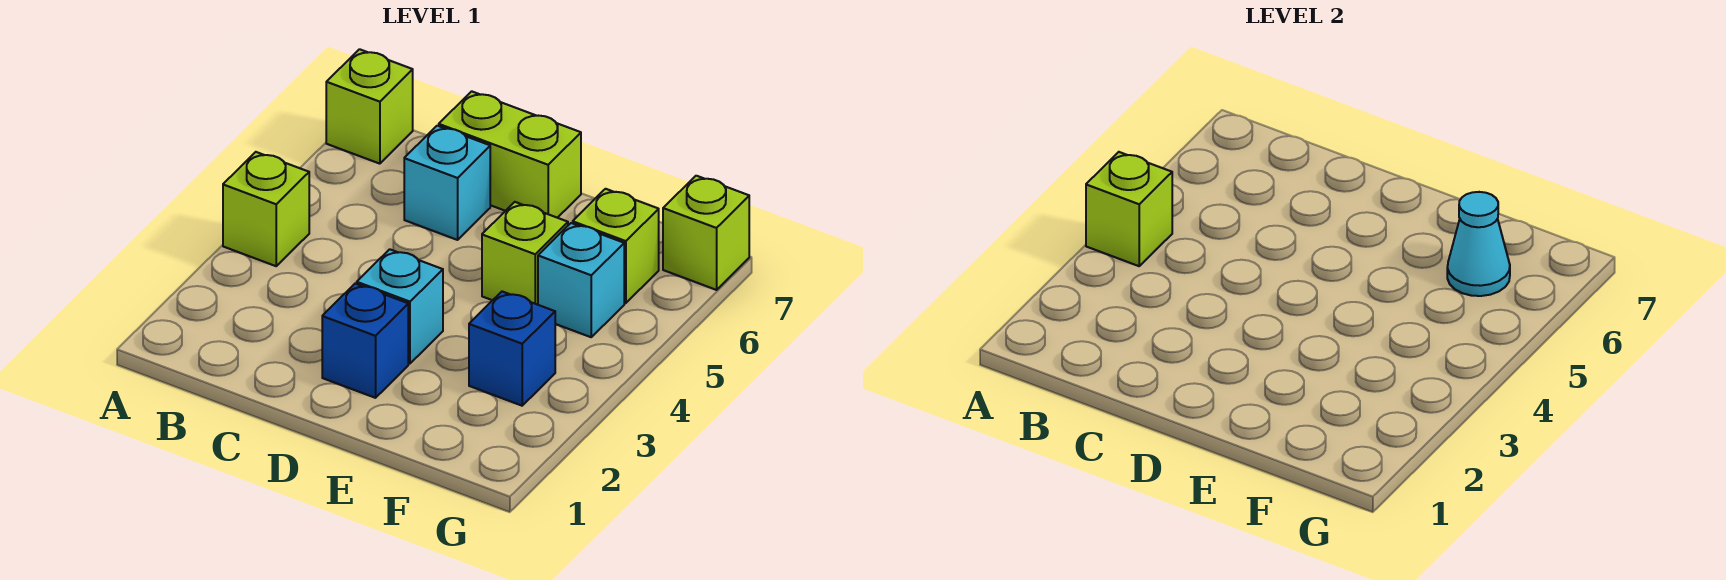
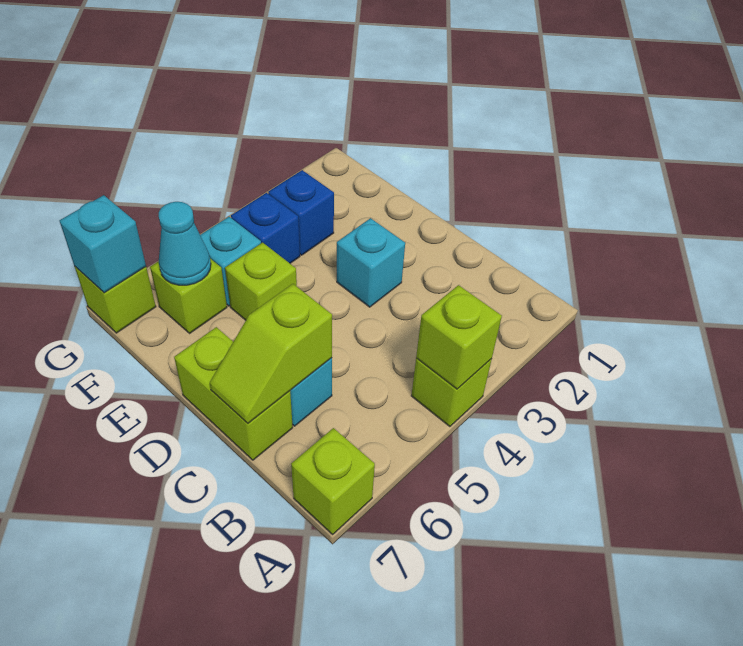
none -> lime slope C6:C7 level 2 top 6
blue brick D2 level 1 -> blue brick F4 level 1
none -> cyan brick G7 level 2

